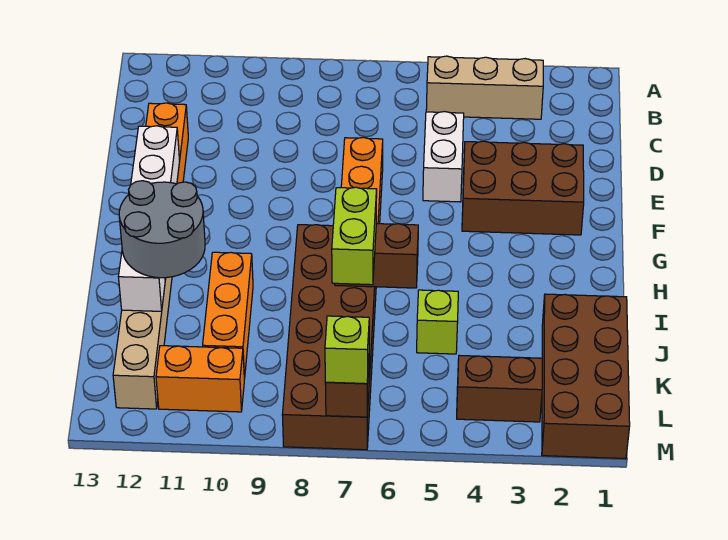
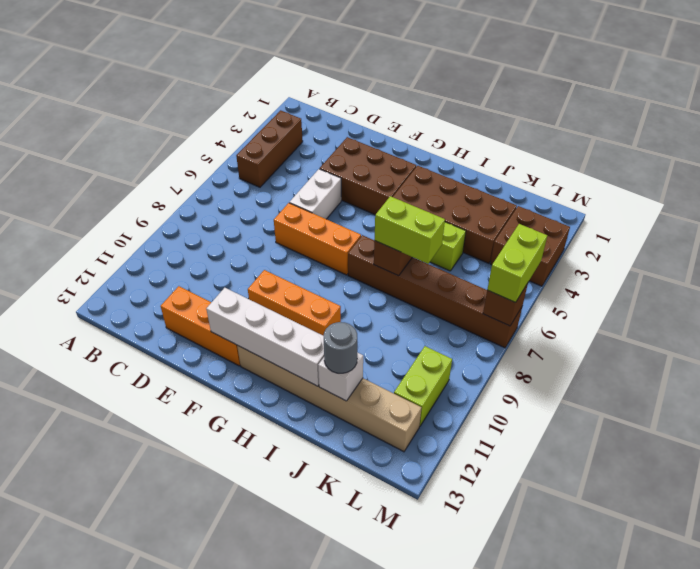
tan brick B3:B5 level 1 -> brown brick B3:B5 level 1
white brick D5:E5 level 1 -> white brick E5:E6 level 1
brown brick E2:F4 level 1 -> brown brick E3:G4 level 1
brown brick H7:M8 level 1 -> brown brick H7:M7 level 1
orange brick I10:K10 level 1 -> orange brick F10:H10 level 1
grey round brick I11:J12 level 3 -> grey round brick J12 level 3
brown brick J1:M2 level 1 -> brown brick H3:K4 level 1
brown brick L3:L4 level 1 -> brown brick L3:M4 level 1
orange brick L10:L11 level 1 -> lime brick L10:L11 level 1
lime brick M7 level 3 -> lime brick M6:M7 level 3

